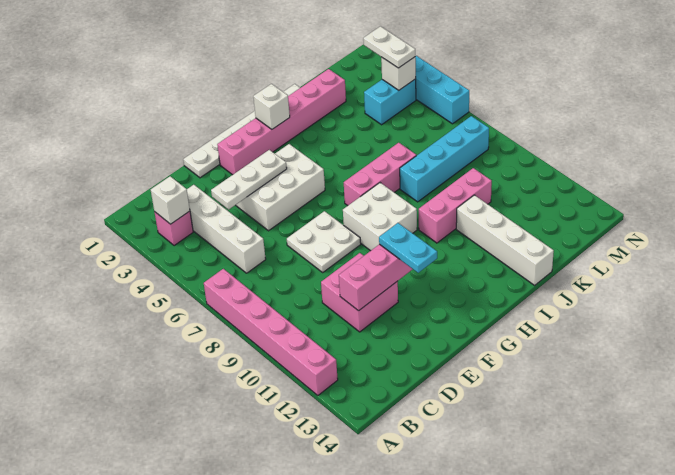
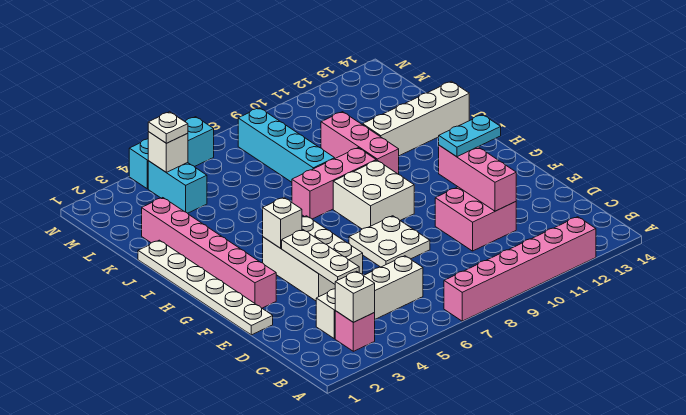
white brick H2 level 2 -> white brick G4 level 2
pink brick H7:J7 level 1 -> pink brick I7:I9 level 1
white plate M3:M4 level 3 -> white plate M4 level 3

